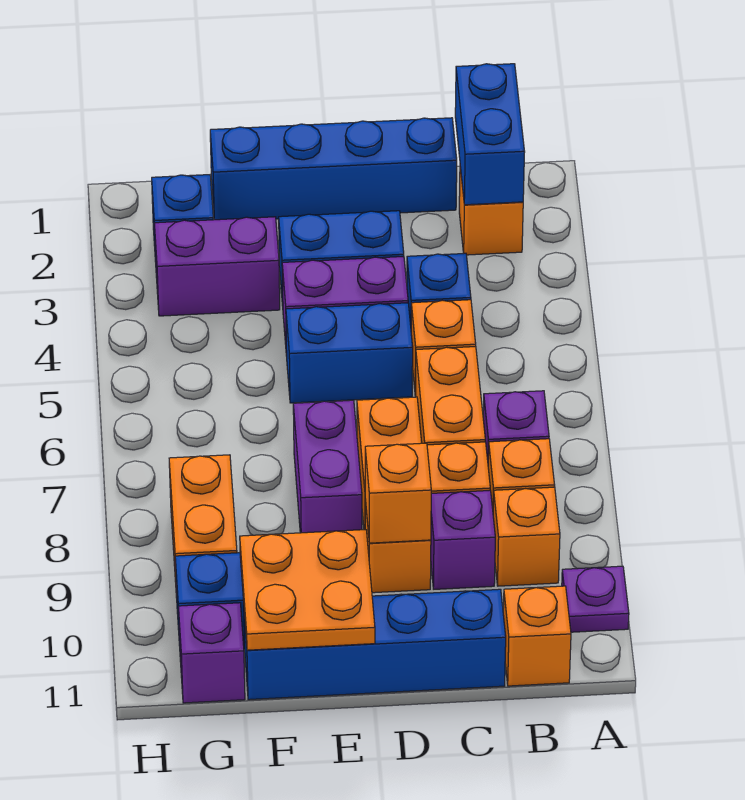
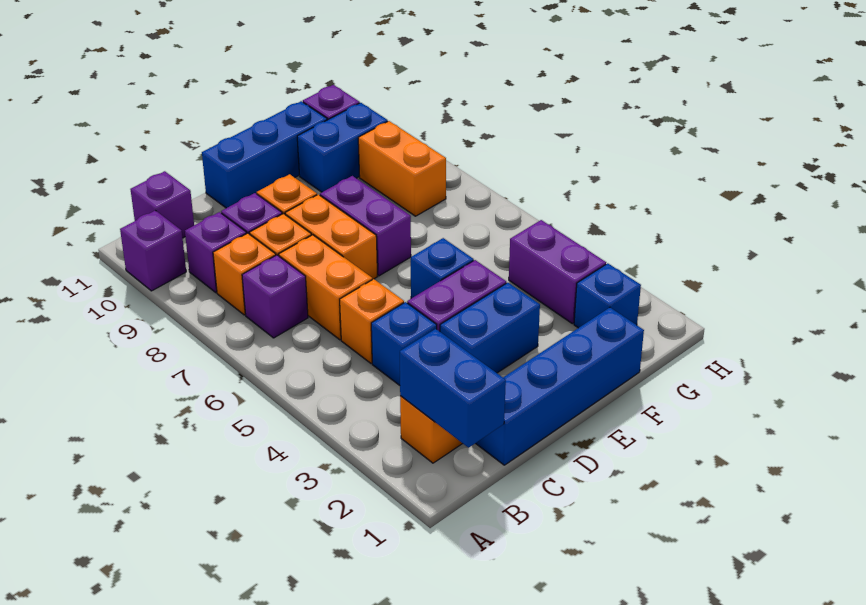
purple plate A10 level 1 -> purple brick A10 level 1
orange brick B9 level 1 -> purple brick B9 level 1
orange brick B11 level 1 -> purple brick B11 level 1
blue brick C11:F11 level 1 -> blue brick D11:F11 level 1
blue brick D5:E5 level 1 -> blue brick E5 level 1
orange brick D9 level 2 -> none
orange plate E10:F11 level 2 -> none
purple brick F3:G3 level 1 -> purple brick G3:G4 level 1

